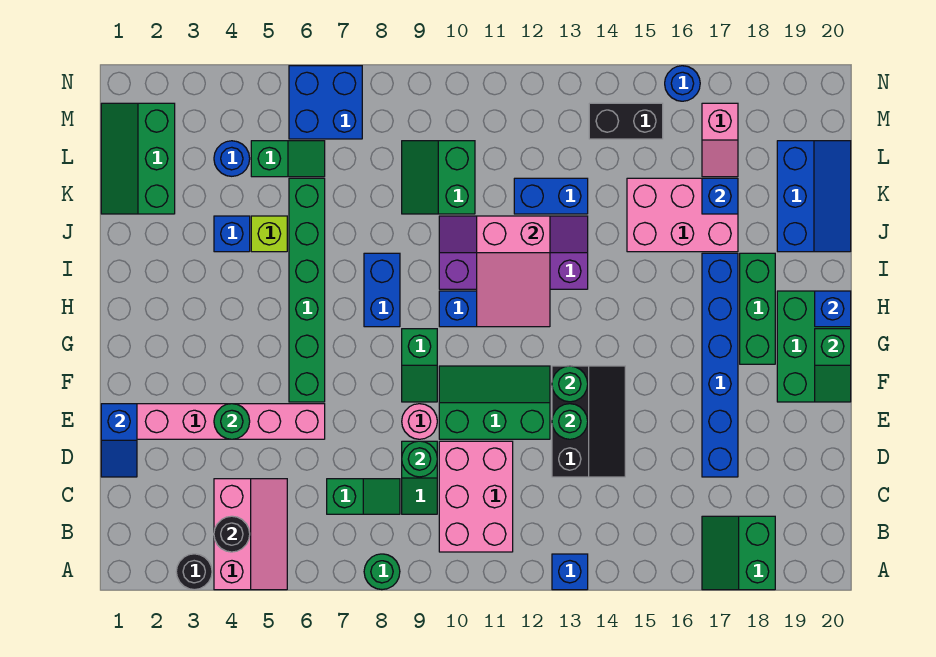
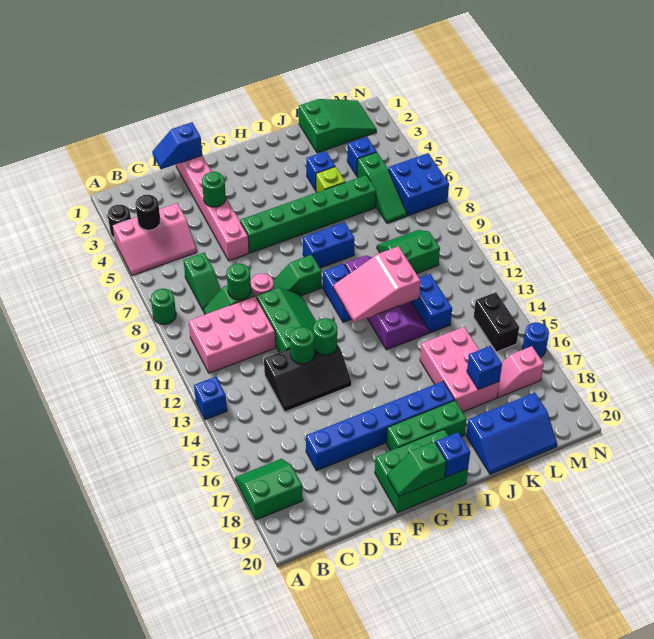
green slope K1:M2 level 1 top 2 -> green slope K1:M2 level 1 top K
blue round brick L4 level 1 -> blue brick L4 level 1
green slope L5:L6 level 1 top 5 -> green slope L5:L7 level 1 top 5

